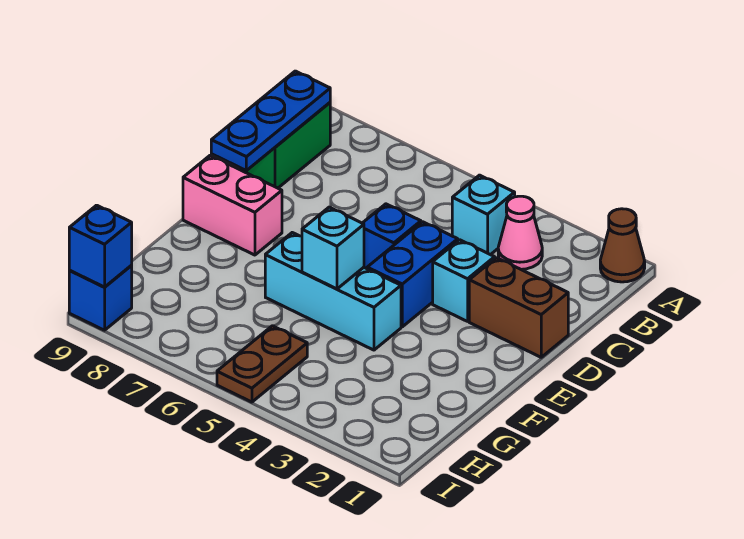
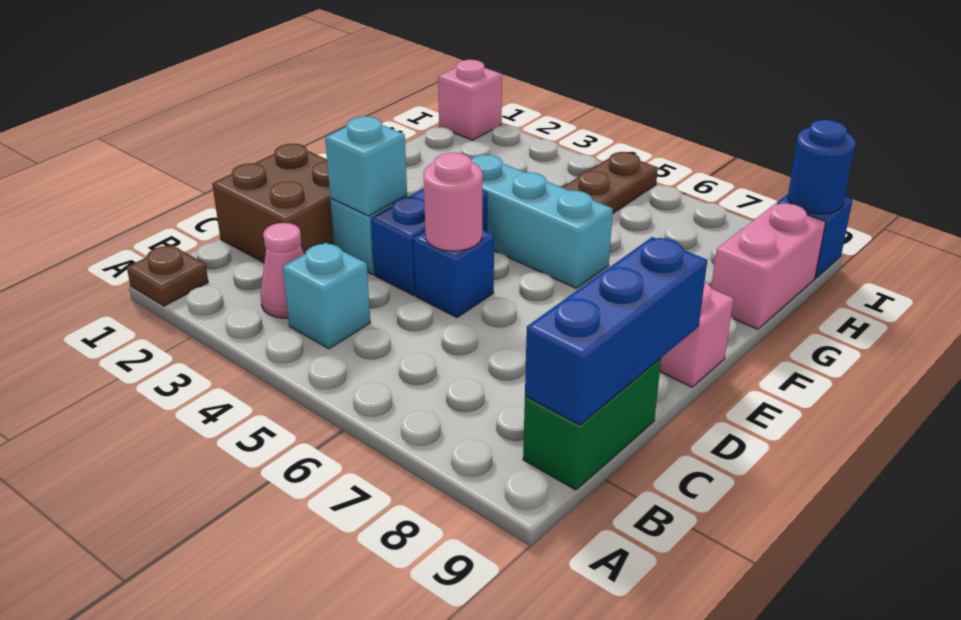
brown cone A1 level 1 -> brown plate A1 level 1
blue plate B9:D9 level 2 -> blue brick B9:D9 level 2
brown brick D1:D2 level 1 -> brown brick C1:D2 level 1
none -> pink round brick D5 level 2
cyan brick F5 level 2 -> cyan brick D3 level 2
none -> pink brick G9:H9 level 1
none -> pink brick I1 level 1
blue brick I9 level 2 -> blue round brick I9 level 2

